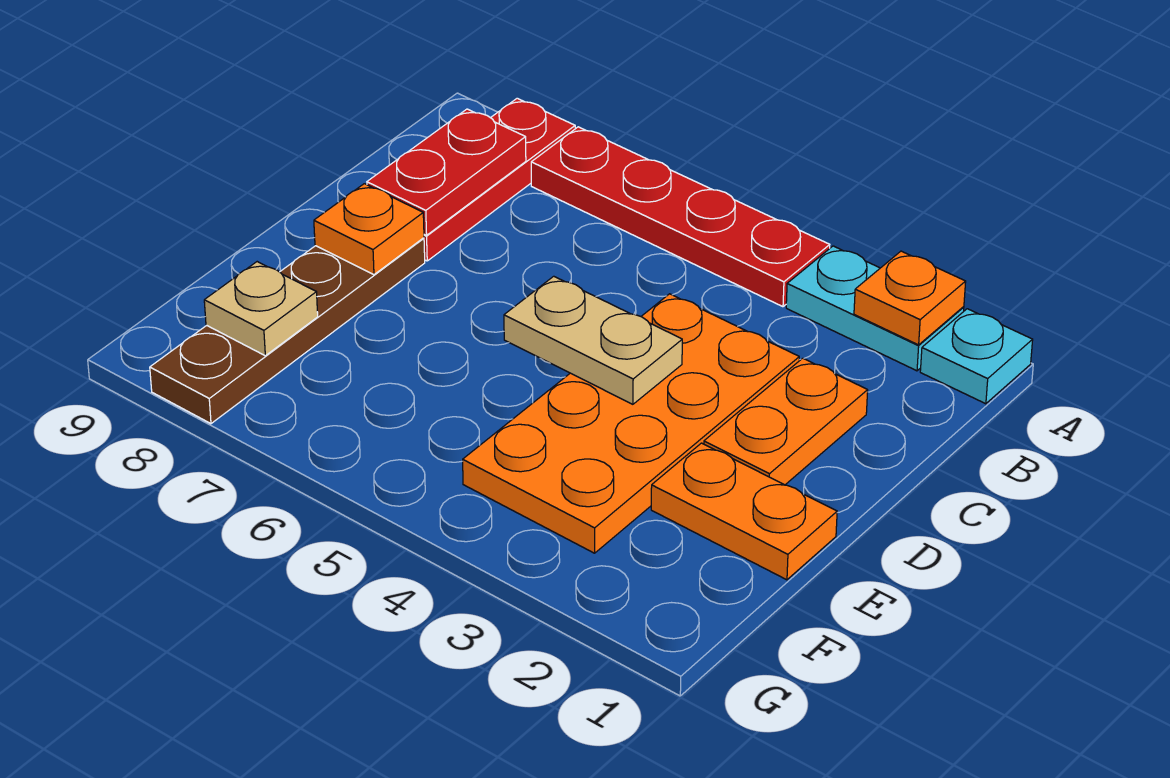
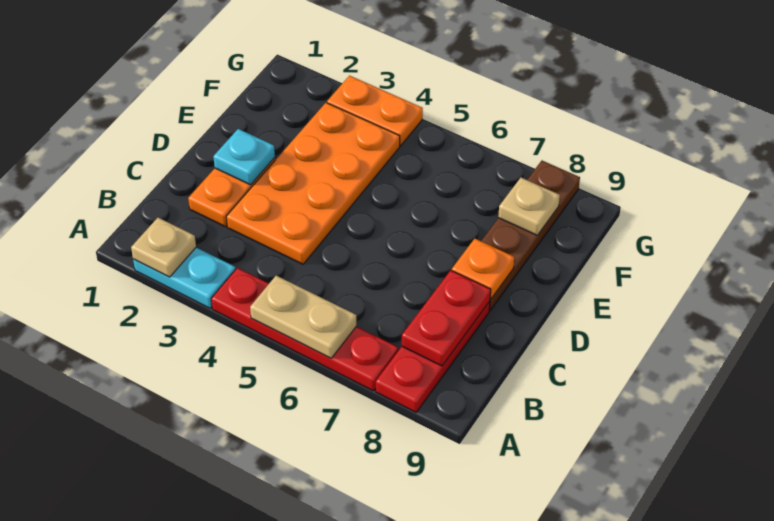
cyan plate A1 level 1 -> cyan plate D2 level 2
orange plate A2 level 2 -> tan plate A2 level 2
tan plate D4:D5 level 2 -> tan plate A5:A6 level 2
orange plate E1:E2 level 1 -> orange plate G3:G4 level 1

